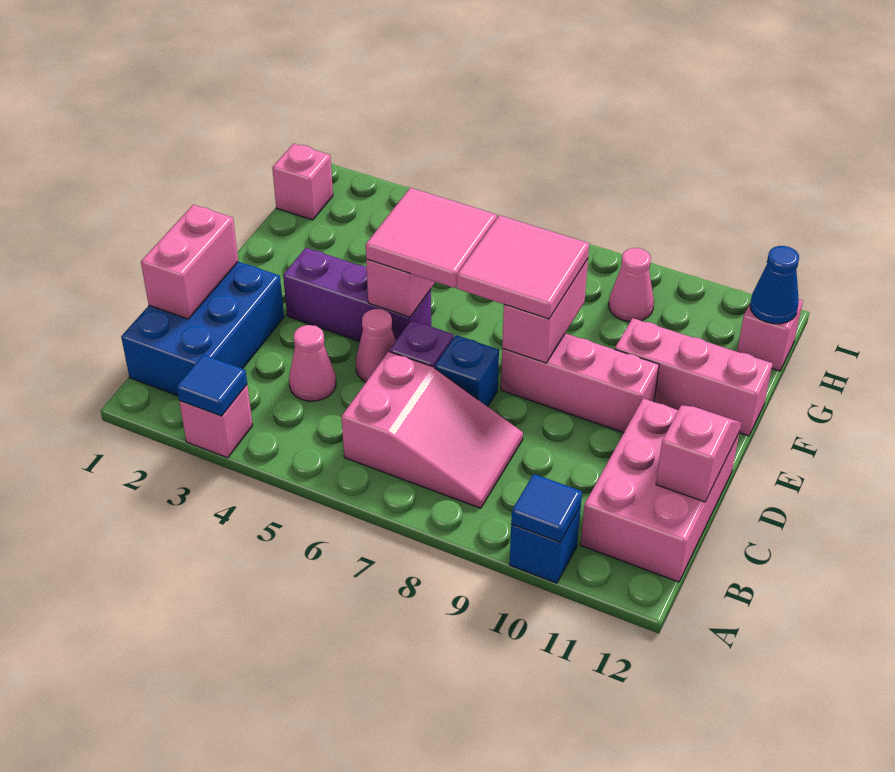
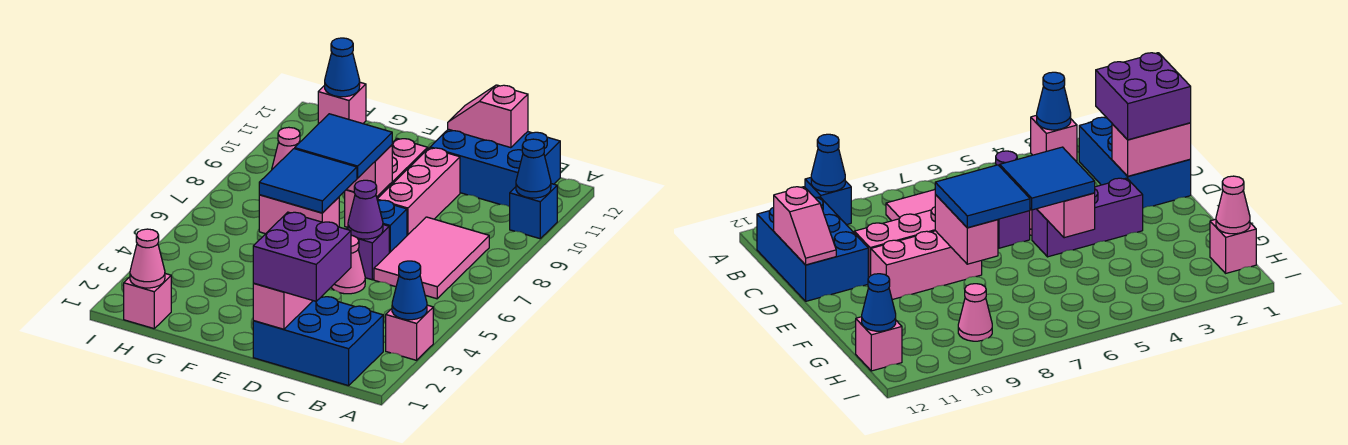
blue tile A3 level 2 -> blue cone A3 level 2
blue tile A10 level 2 -> blue cone A10 level 2
pink slope B6:C8 level 1 top 6 -> pink tile B6:C8 level 1
pink brick B11:D12 level 1 -> blue brick B11:D12 level 1
pink brick C1:D1 level 2 -> pink brick D1:D2 level 2
none -> purple brick C1:D2 level 3
pink cone C4 level 1 -> pink cone H1 level 2
none -> purple cone D6 level 2
pink tile E5:F6 level 3 -> blue tile E5:F6 level 3
pink tile E7:F8 level 3 -> blue tile E7:F8 level 3
pink brick F10:F12 level 1 -> pink brick D8:D10 level 1

